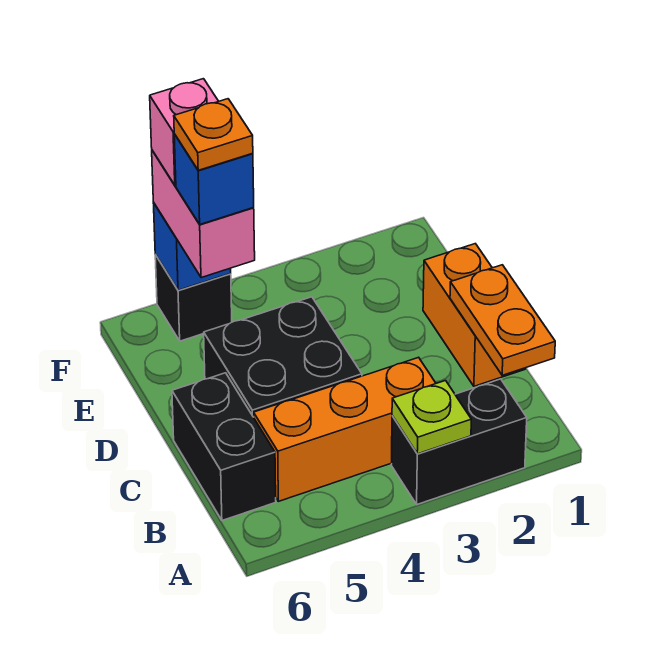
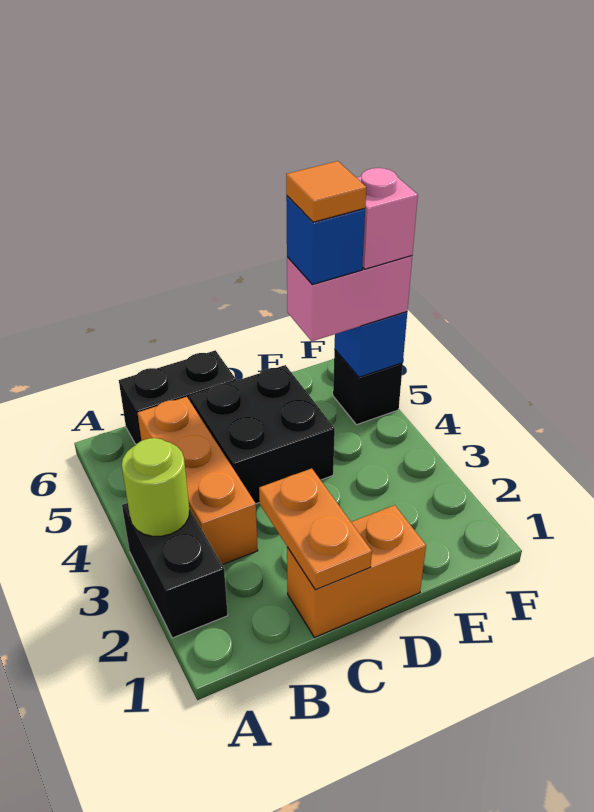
lime plate A3 level 2 -> lime round brick A3 level 2
orange plate B1:C1 level 2 -> orange plate C1:C2 level 2
orange plate E5 level 5 -> orange tile E5 level 5

